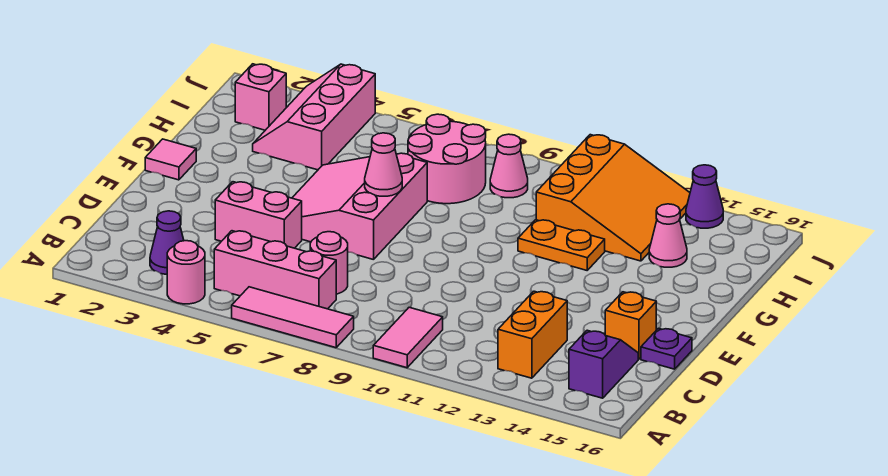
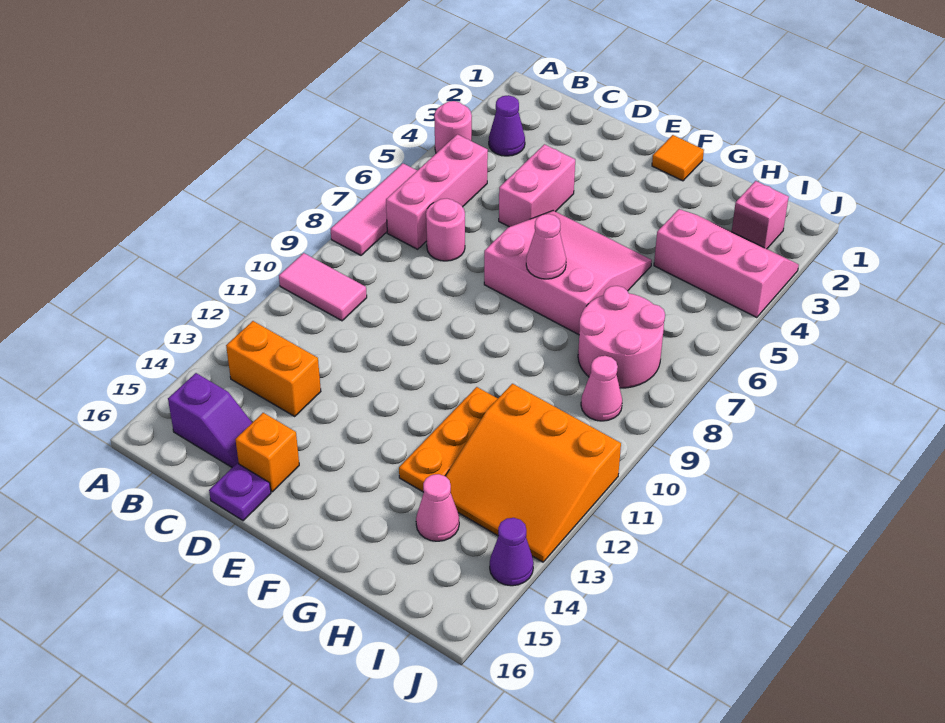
pink tile F1 level 1 -> orange tile F1 level 1
orange plate G11:G12 level 1 -> orange plate G11:G13 level 1

